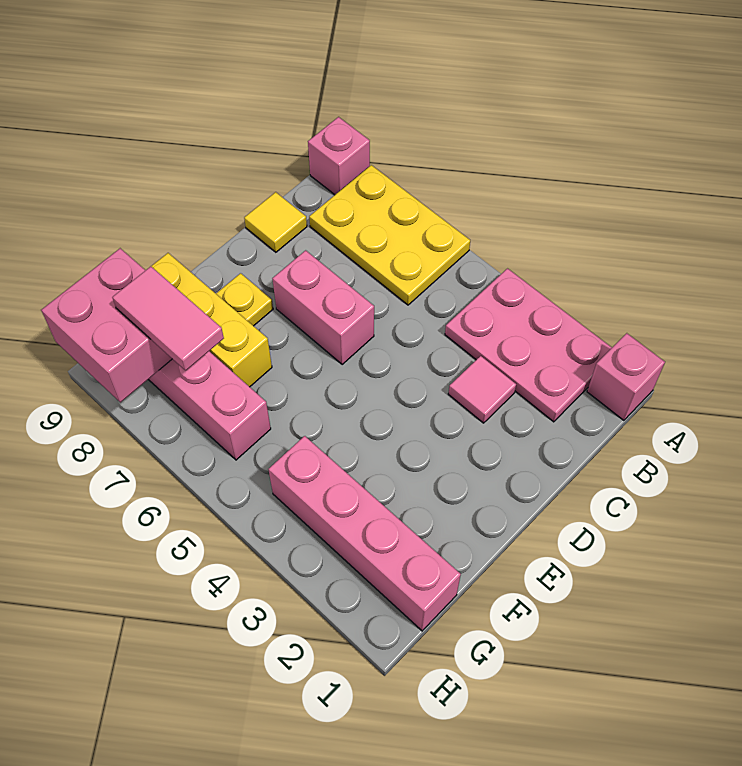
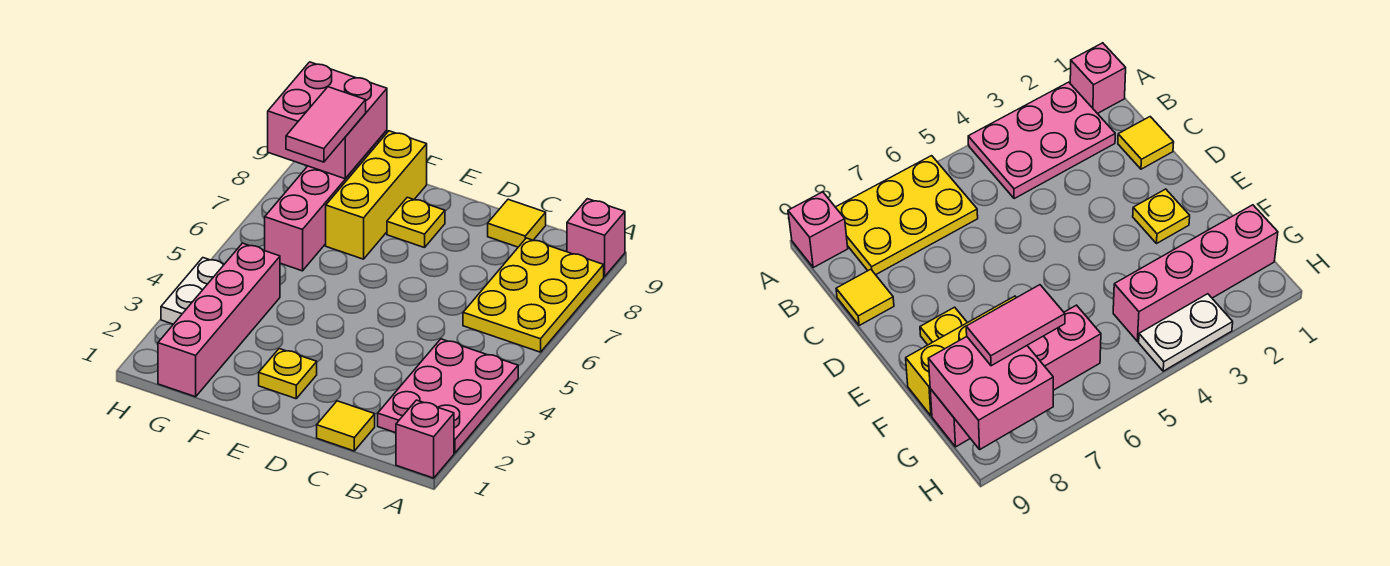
none -> yellow tile C1 level 1
pink tile C3 level 1 -> none
pink brick D6:D7 level 1 -> none
none -> yellow plate E2 level 1
none -> white plate H3:H4 level 1

